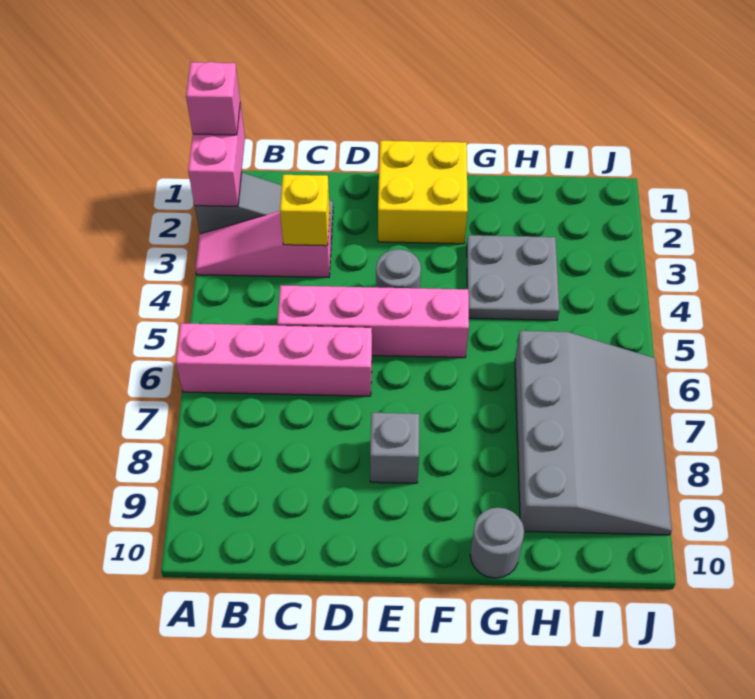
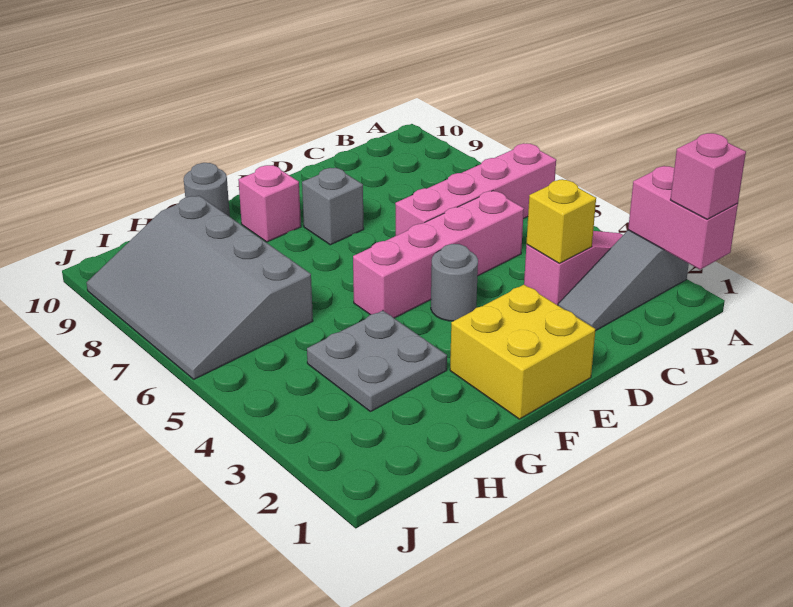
none -> pink brick F9 level 1

